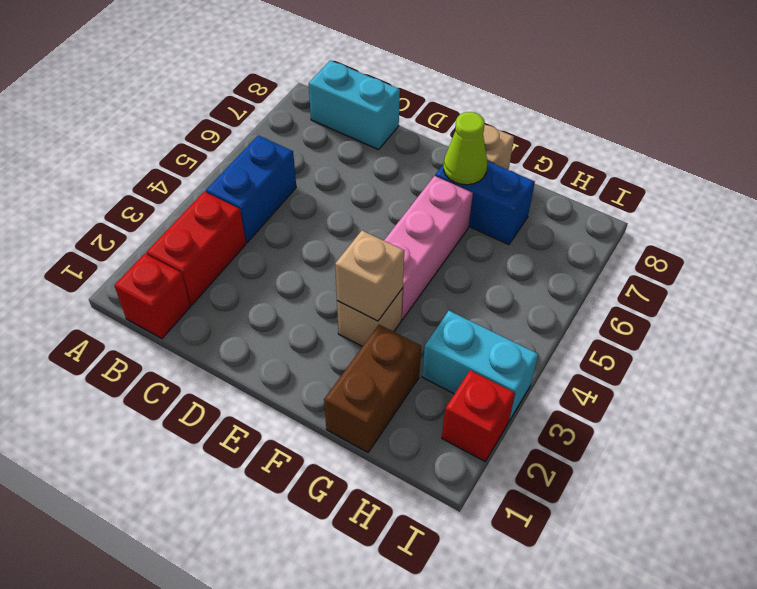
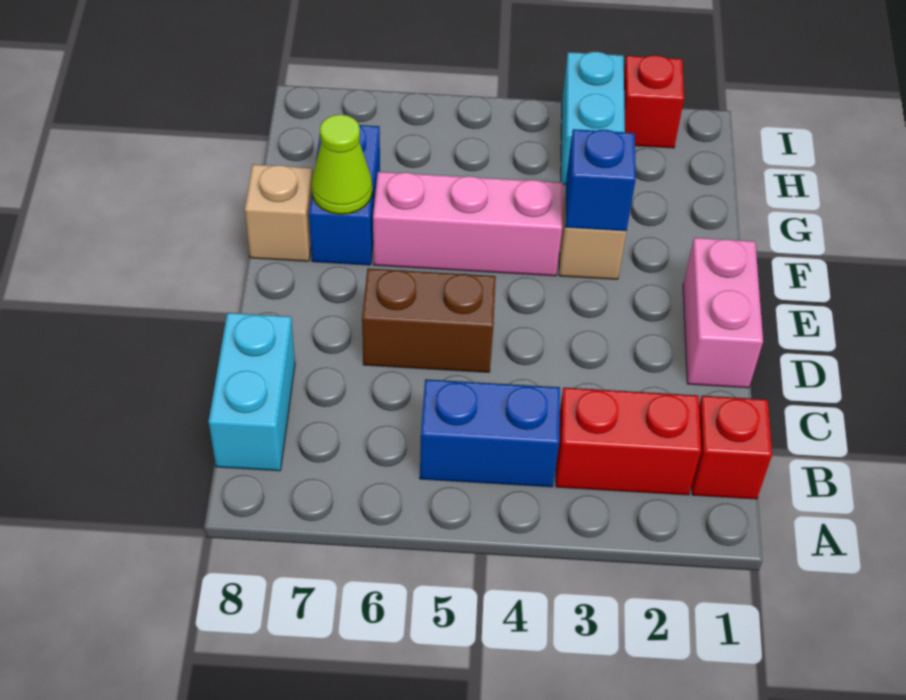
none -> pink brick D1:E1 level 1
tan brick F3 level 2 -> blue brick F3 level 2
brown brick G1:G2 level 1 -> brown brick D5:D6 level 1

